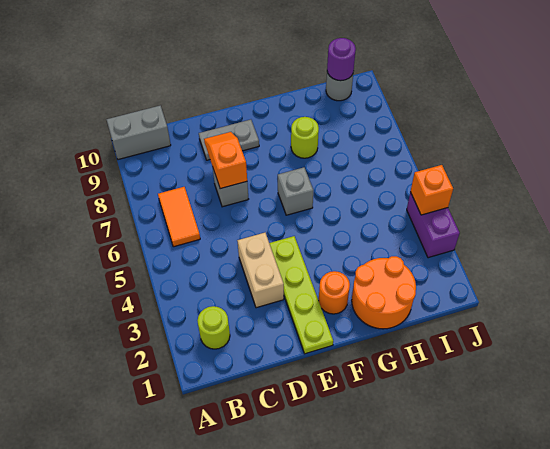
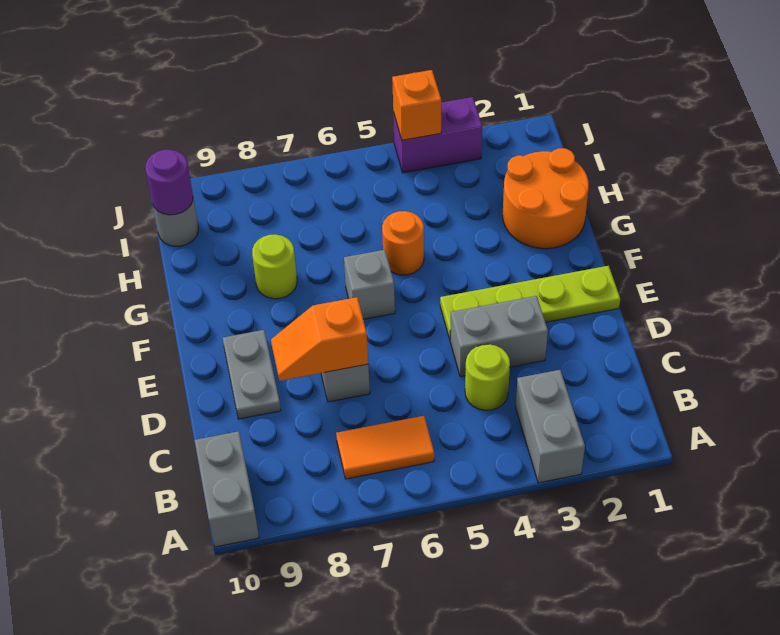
none -> grey brick A3:B3 level 1
lime round brick B2 level 1 -> lime round brick C4 level 1
tan brick D3:D4 level 1 -> grey brick D3:D4 level 1
orange round brick F2 level 1 -> orange round brick G5 level 1

